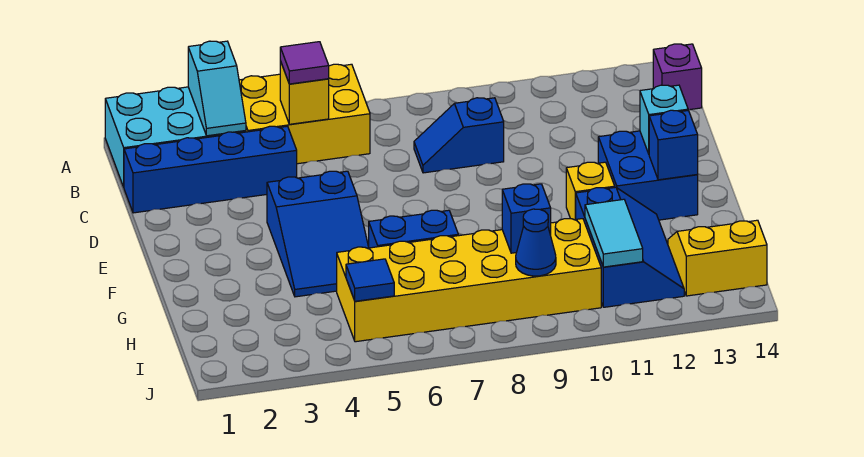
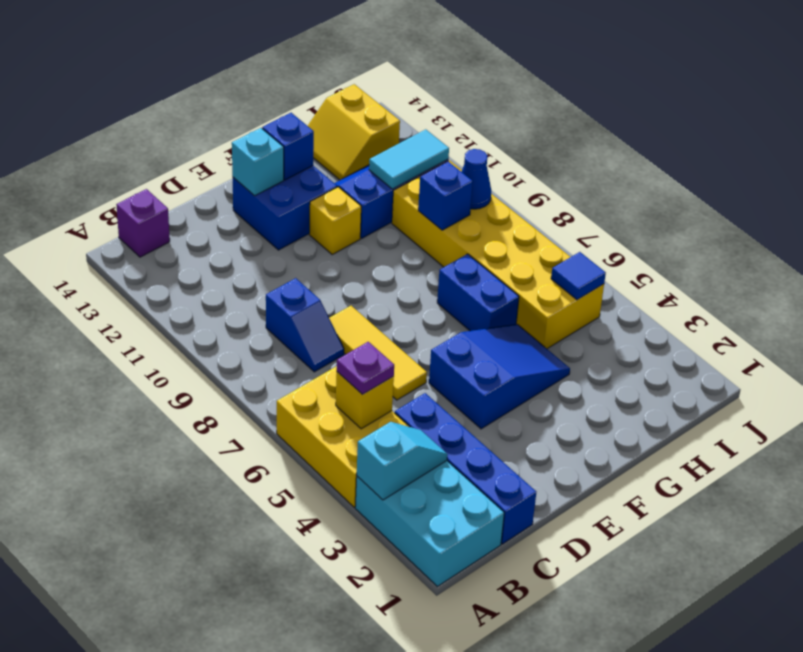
purple tile B5 level 3 -> purple plate B5 level 3
none -> yellow tile D6:D8 level 1

